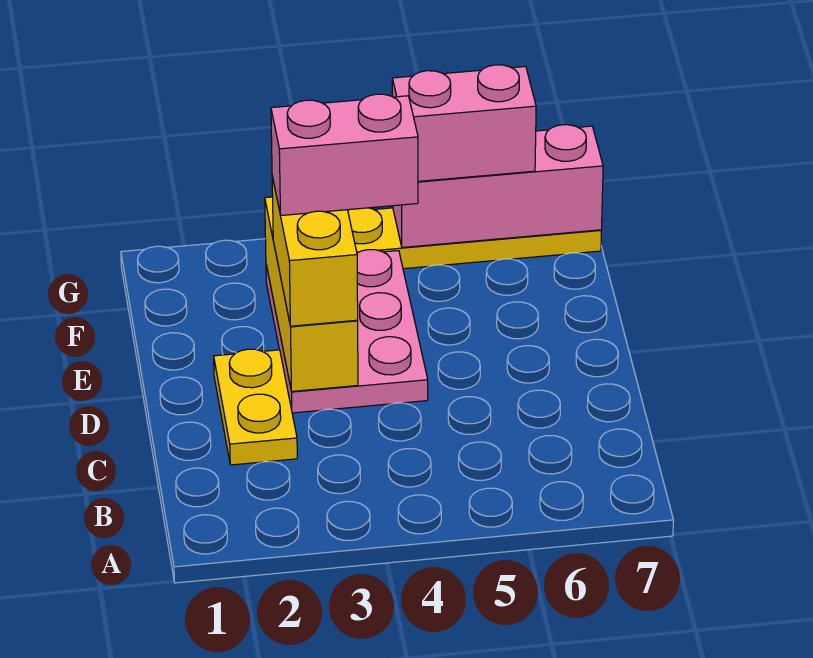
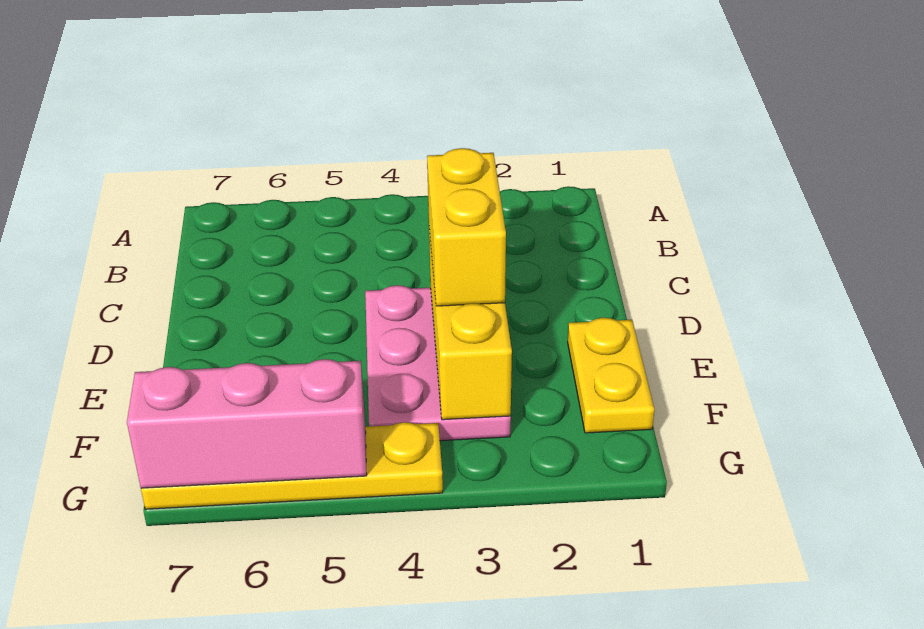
yellow plate C2:D2 level 1 -> yellow plate E1:F1 level 1
pink brick E3:E4 level 4 -> none
pink brick G5:G6 level 3 -> none

